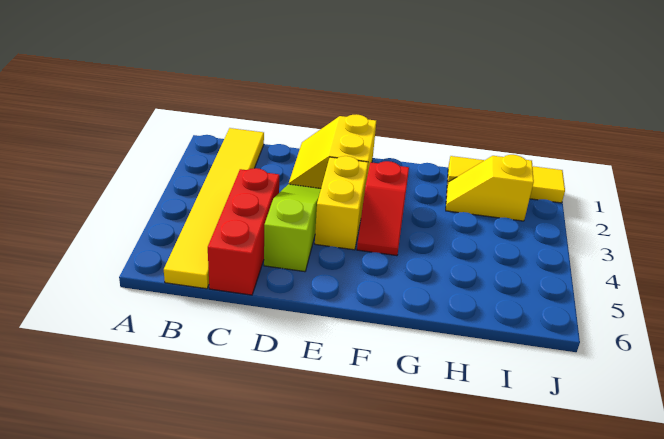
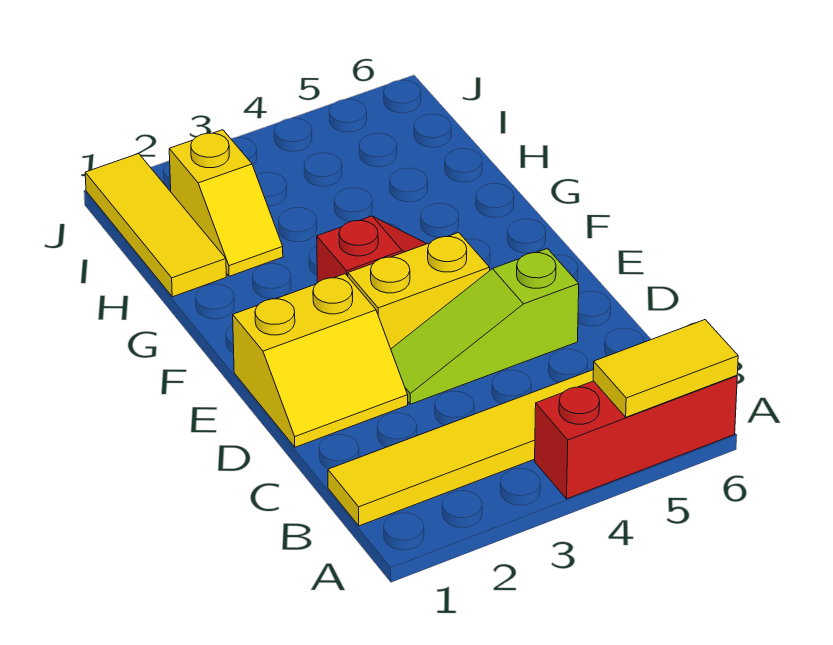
none -> yellow tile A5:A6 level 2
red brick C4:C6 level 1 -> red brick A4:A6 level 1

